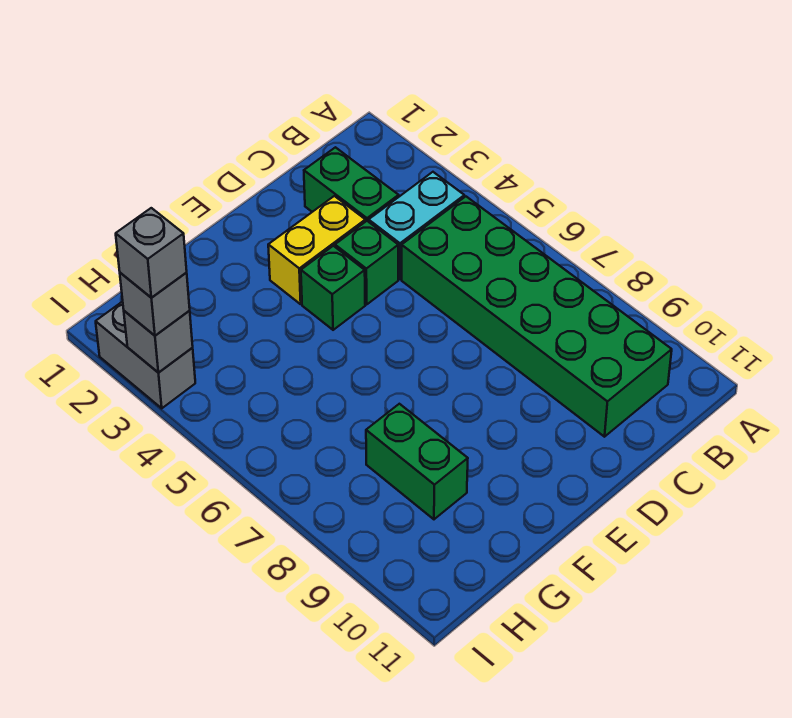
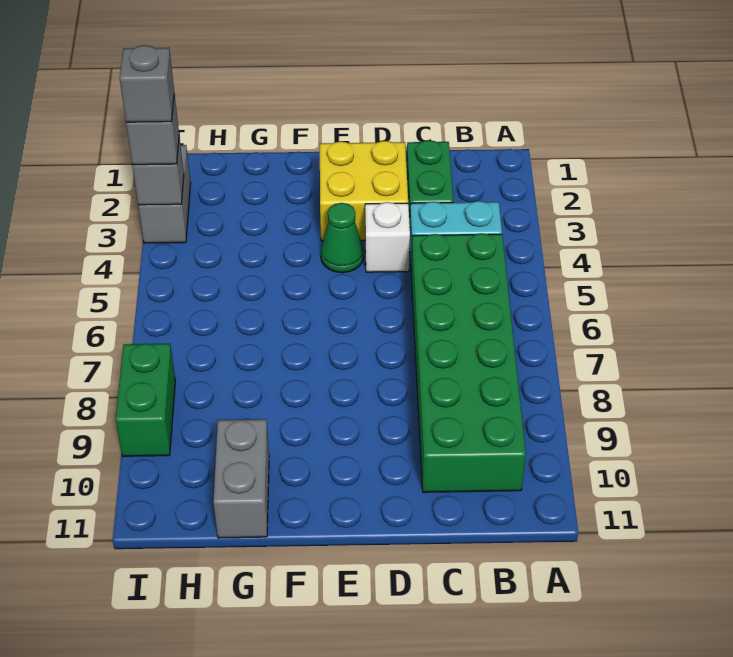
yellow brick D3:E3 level 1 -> yellow brick D2:E3 level 1
green brick D4 level 1 -> white brick D4 level 1
green brick E4 level 1 -> green cone E4 level 1
green brick G8:G9 level 1 -> green brick I8:I9 level 1
none -> grey brick G10:G11 level 1

